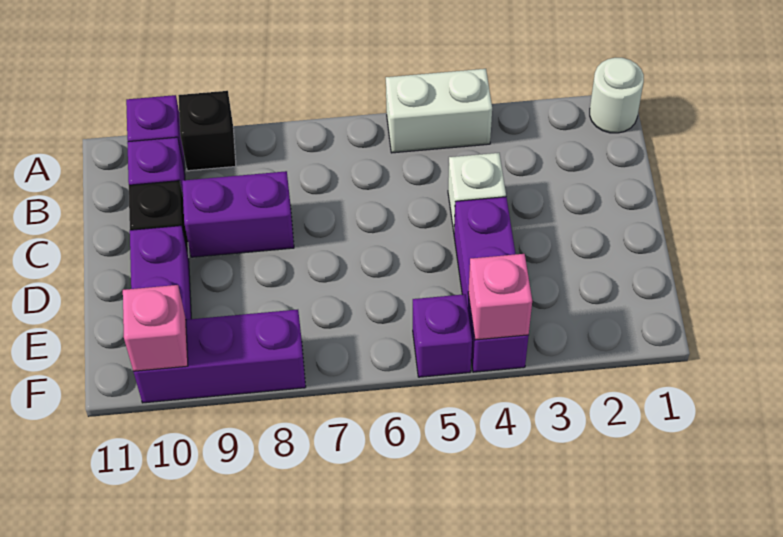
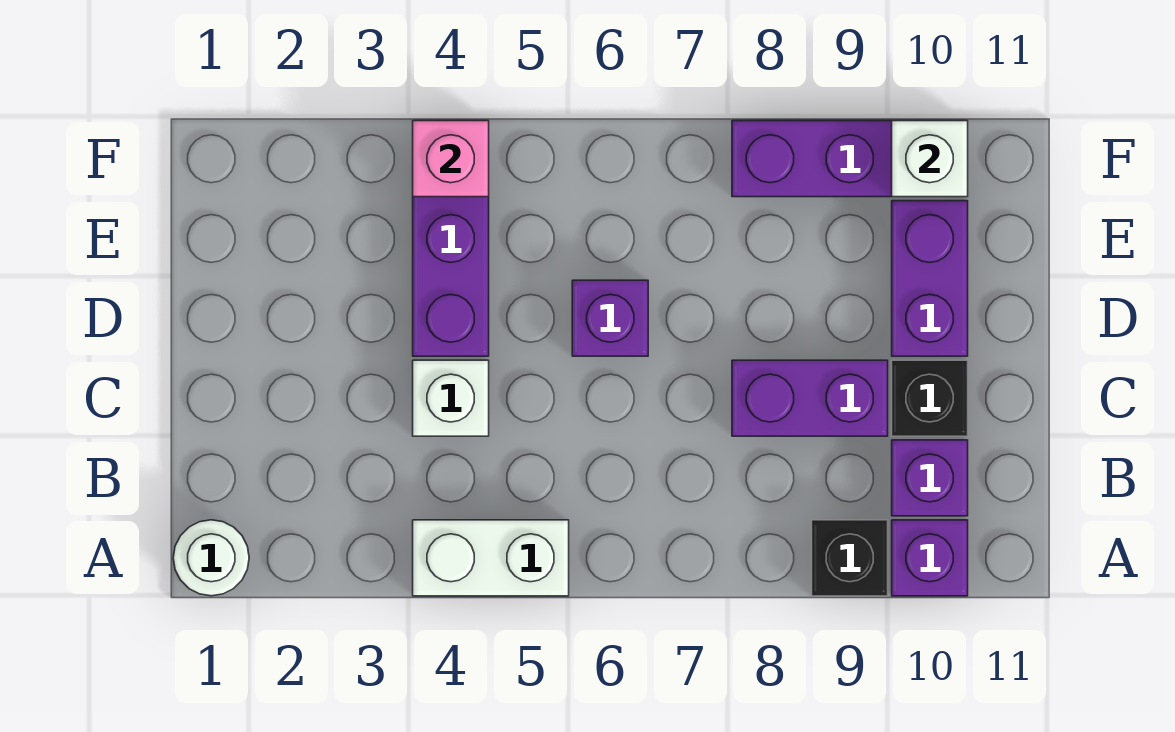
purple brick F5 level 1 -> purple brick D6 level 1
pink brick F10 level 2 -> white brick F10 level 2

